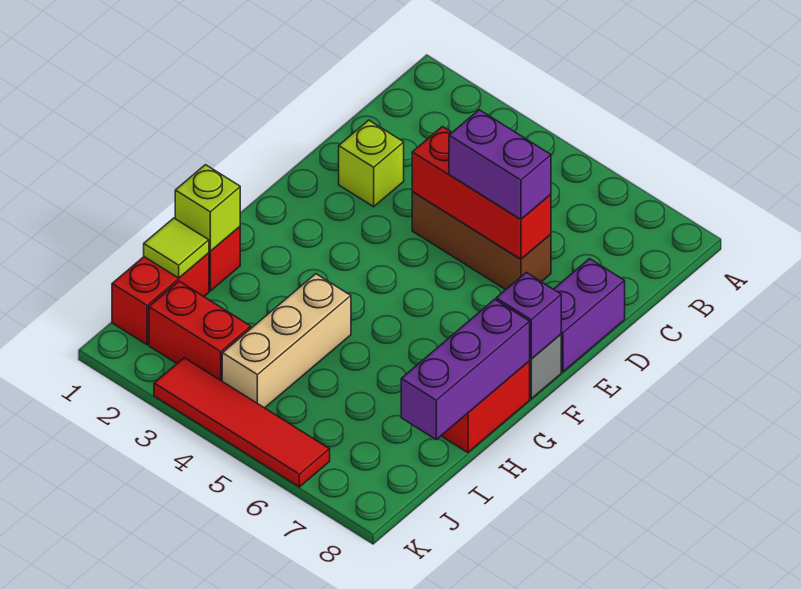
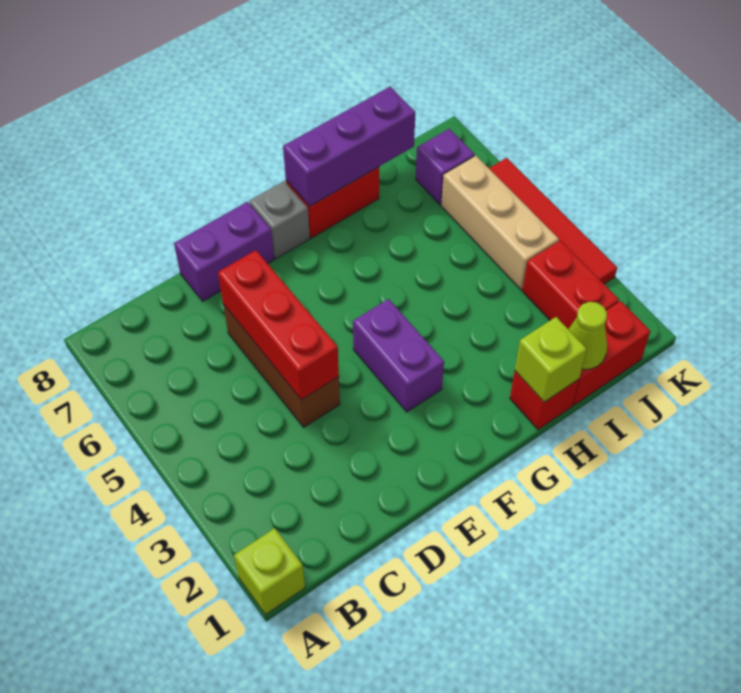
lime brick D2 level 1 -> lime brick A1 level 1
purple brick D5:D6 level 3 -> purple brick F3:F4 level 1
purple brick F8 level 2 -> purple brick J7 level 1
tan brick H4:J4 level 1 -> tan brick J4:J6 level 1
lime tile I1 level 2 -> lime cone I1 level 2

